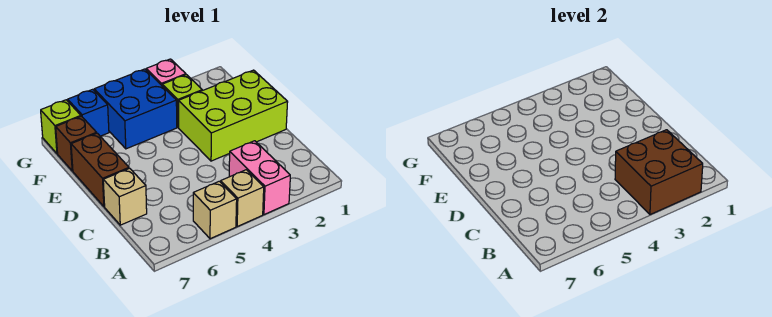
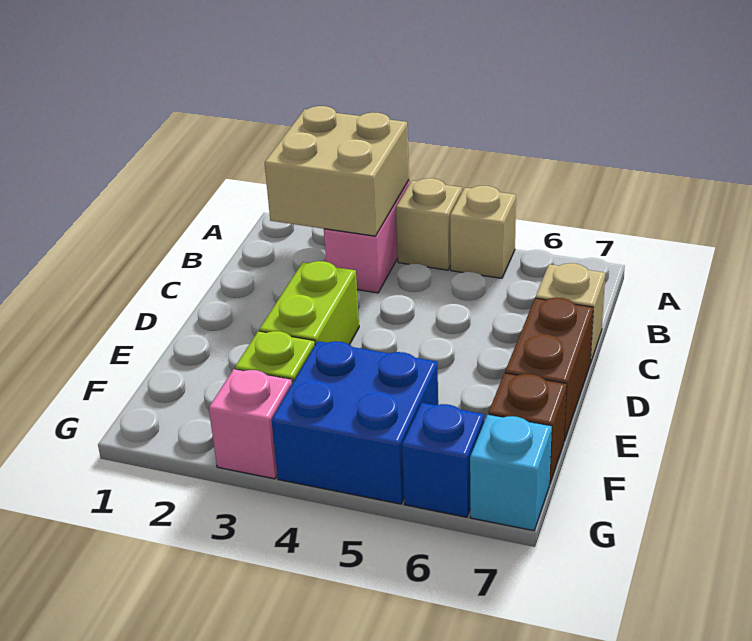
brown brick A2:B3 level 2 -> tan brick A2:B3 level 2
lime brick D1:E3 level 1 -> lime brick D3:E3 level 1
lime brick G7 level 1 -> cyan brick G7 level 1

